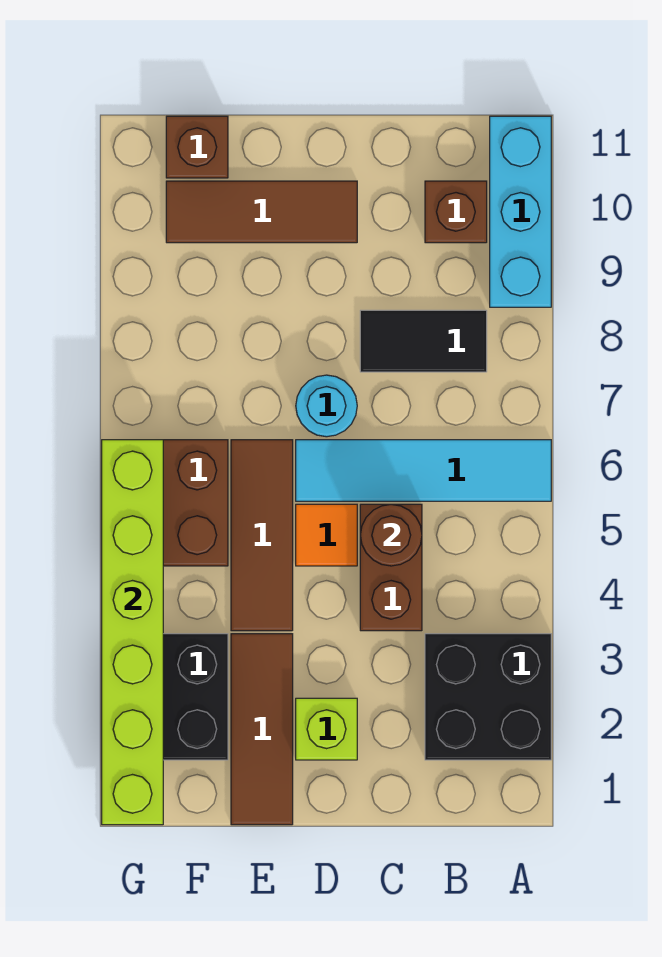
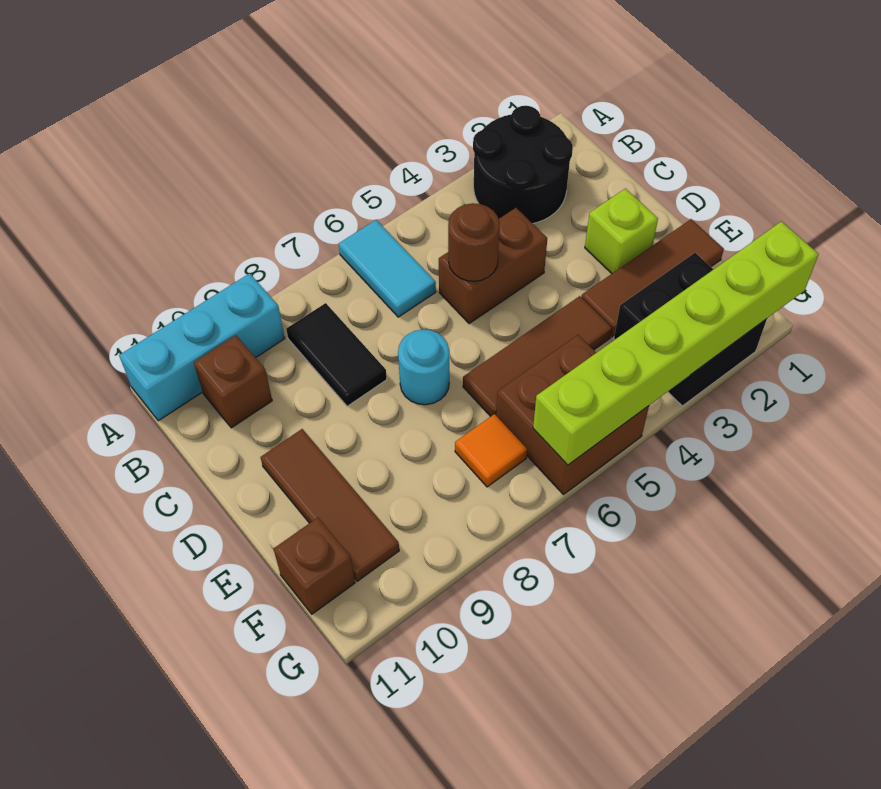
black brick A2:B3 level 1 -> black round brick A2:B3 level 1
cyan tile A6:D6 level 1 -> cyan tile A6:B6 level 1
orange tile D5 level 1 -> orange tile F7 level 1

